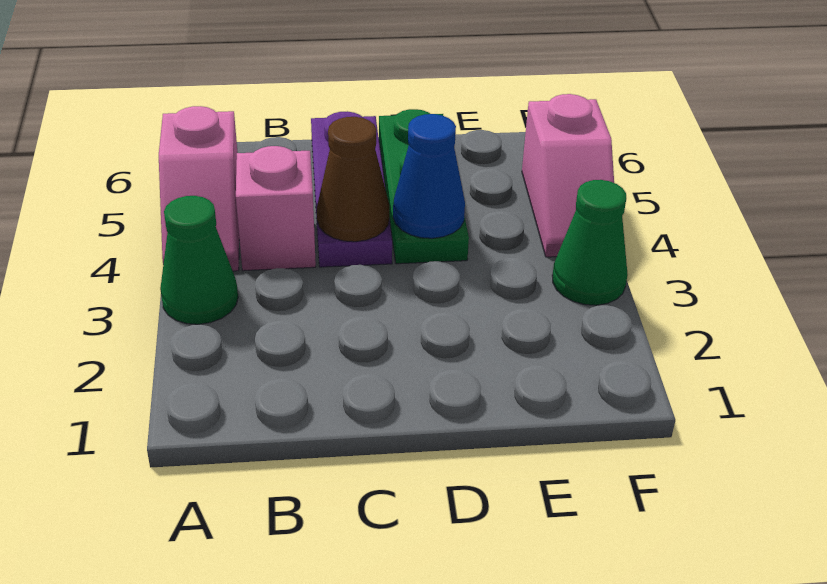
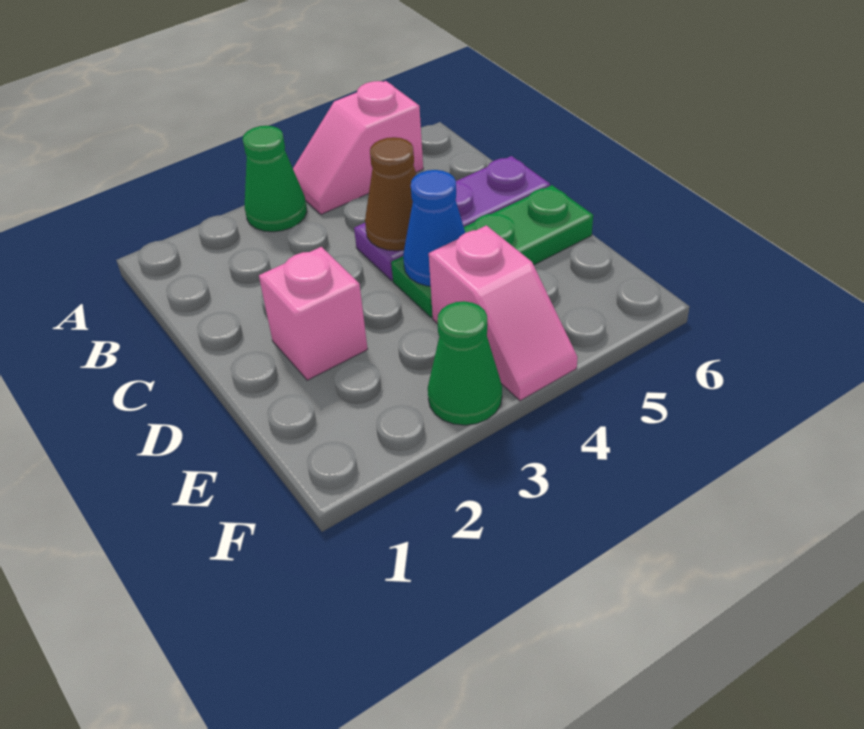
pink brick B4 level 1 -> pink brick D2 level 1
pink slope F4:F5 level 1 top 5 -> pink slope E4:F4 level 1 top E

